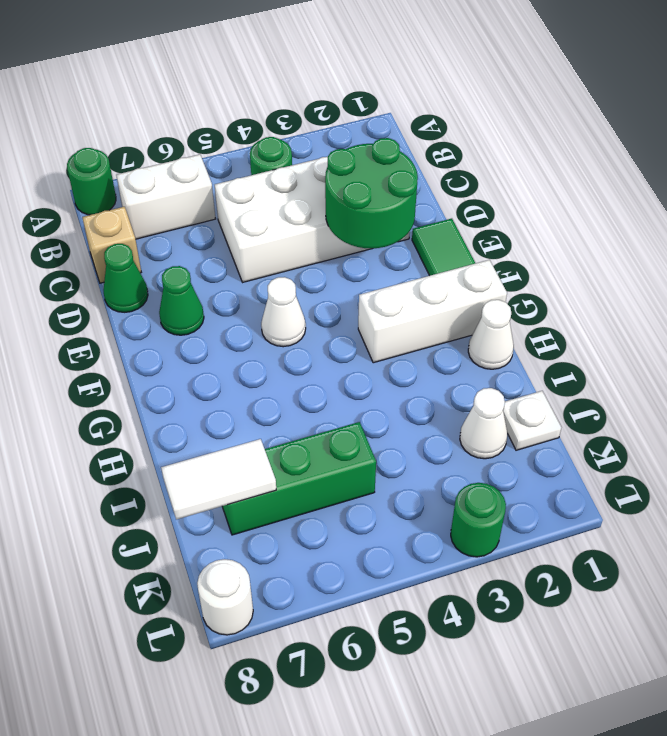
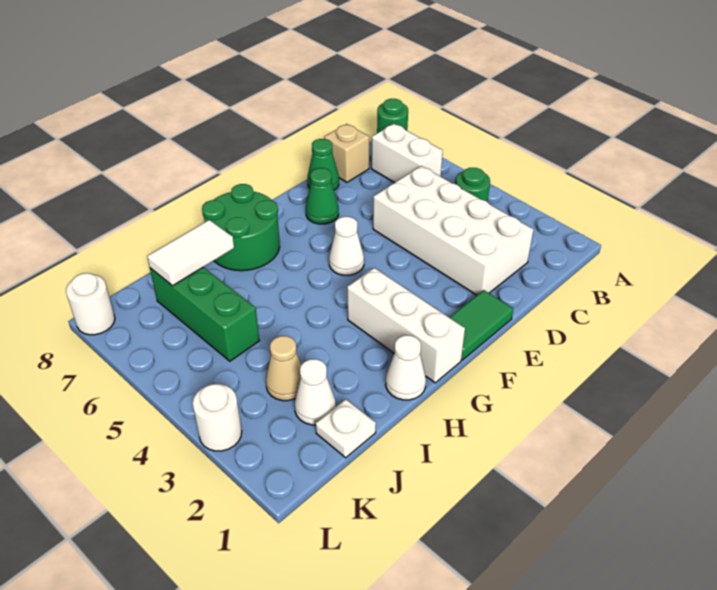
green round brick D2:E3 level 2 -> green round brick G7:H8 level 1
none -> tan cone J3 level 1
white tile J7:J8 level 2 -> white tile I7:J7 level 2
green round brick L3 level 1 -> white round brick L3 level 1

